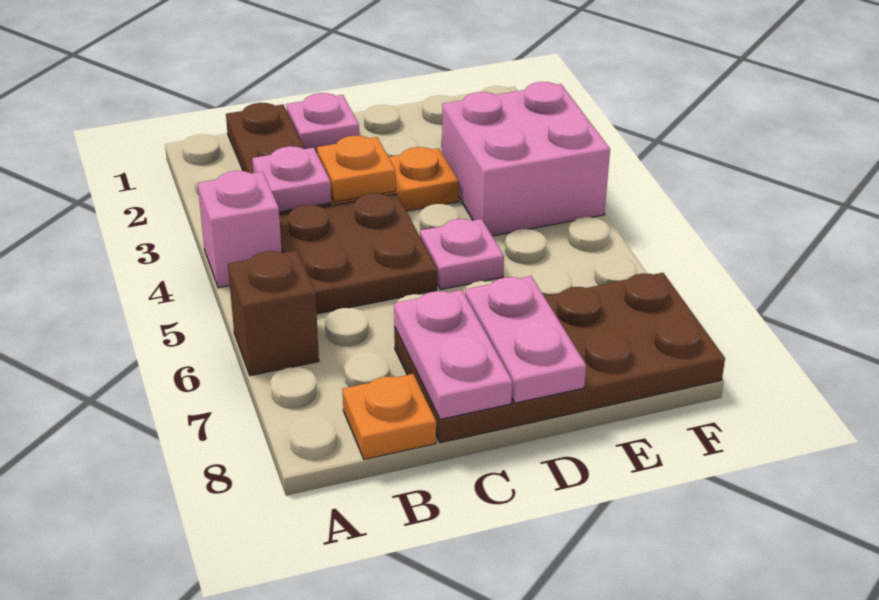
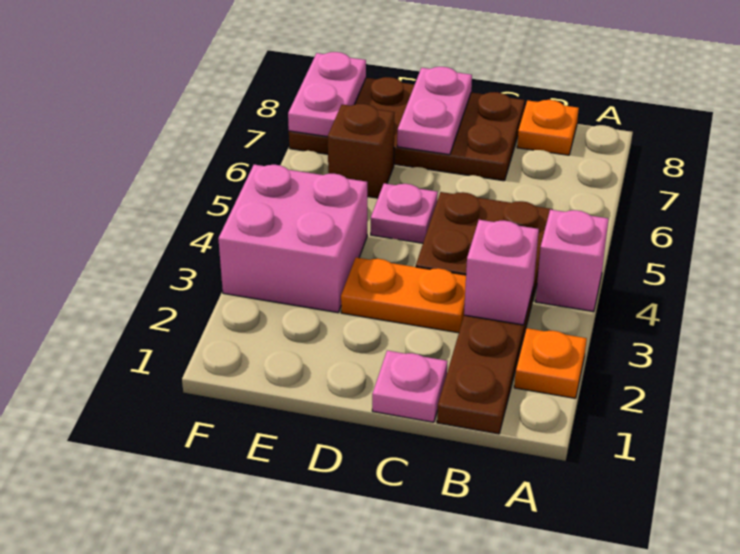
brown brick A6 level 1 -> brown brick E6 level 1
pink plate B3 level 2 -> pink brick B3 level 2
orange plate C3 level 2 -> orange plate A2 level 1
pink plate C7:C8 level 2 -> pink plate F7:F8 level 2

